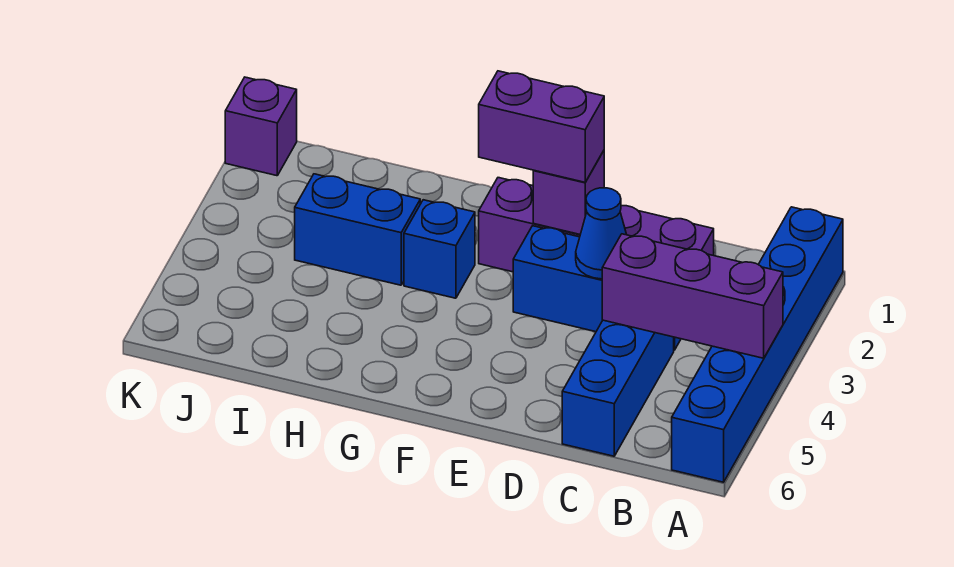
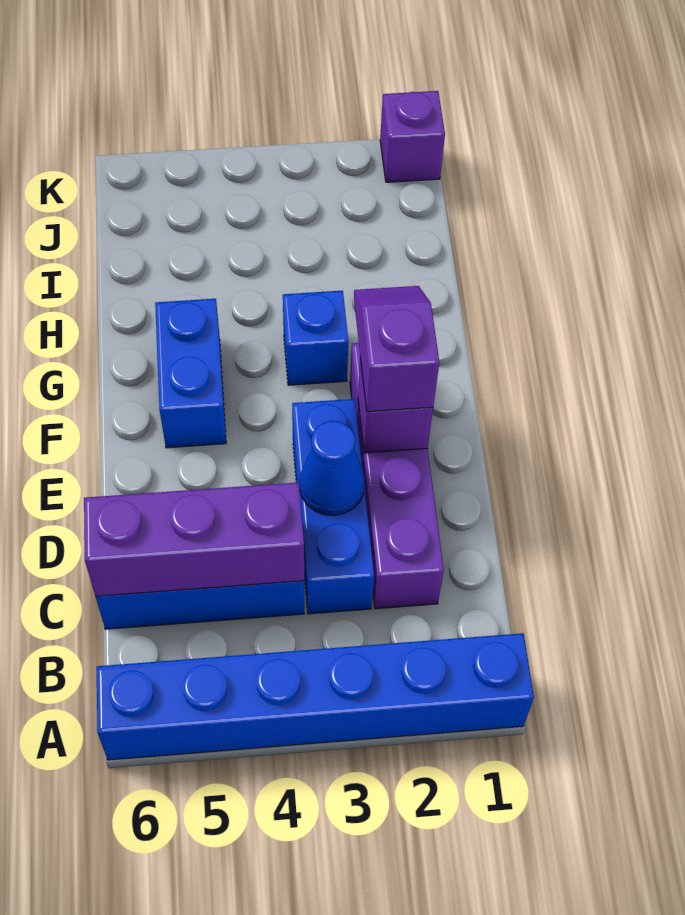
purple brick A4:C4 level 2 -> purple brick C4:C6 level 2
purple brick E2:F2 level 3 -> purple slope E2:F2 level 3 top E
blue brick H3:I3 level 1 -> blue brick F5:G5 level 1

